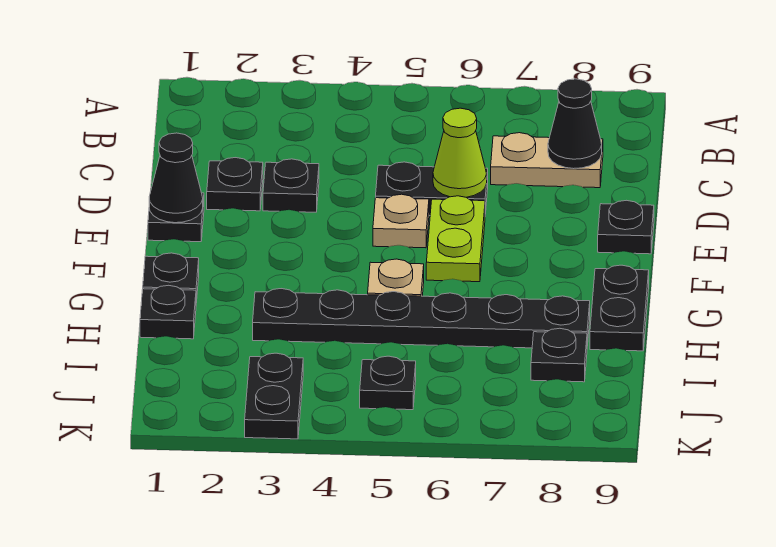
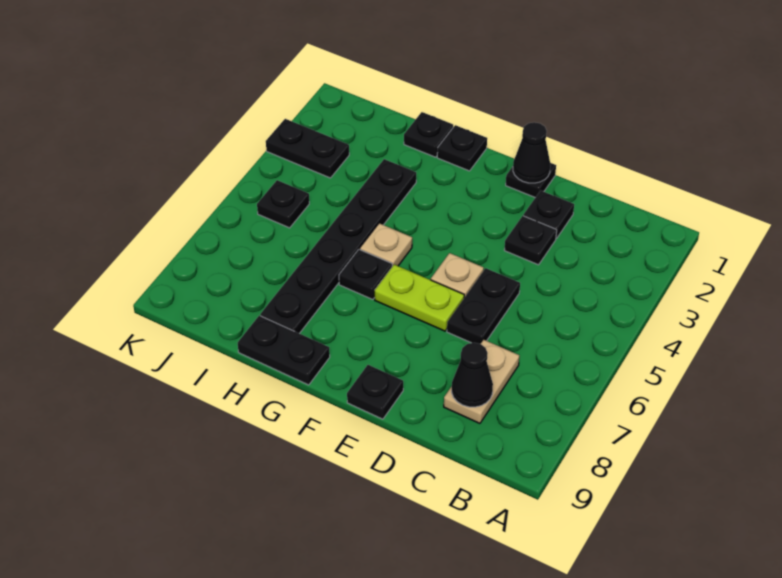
lime cone D6 level 2 -> none
black plate I8 level 1 -> black plate G6 level 1

